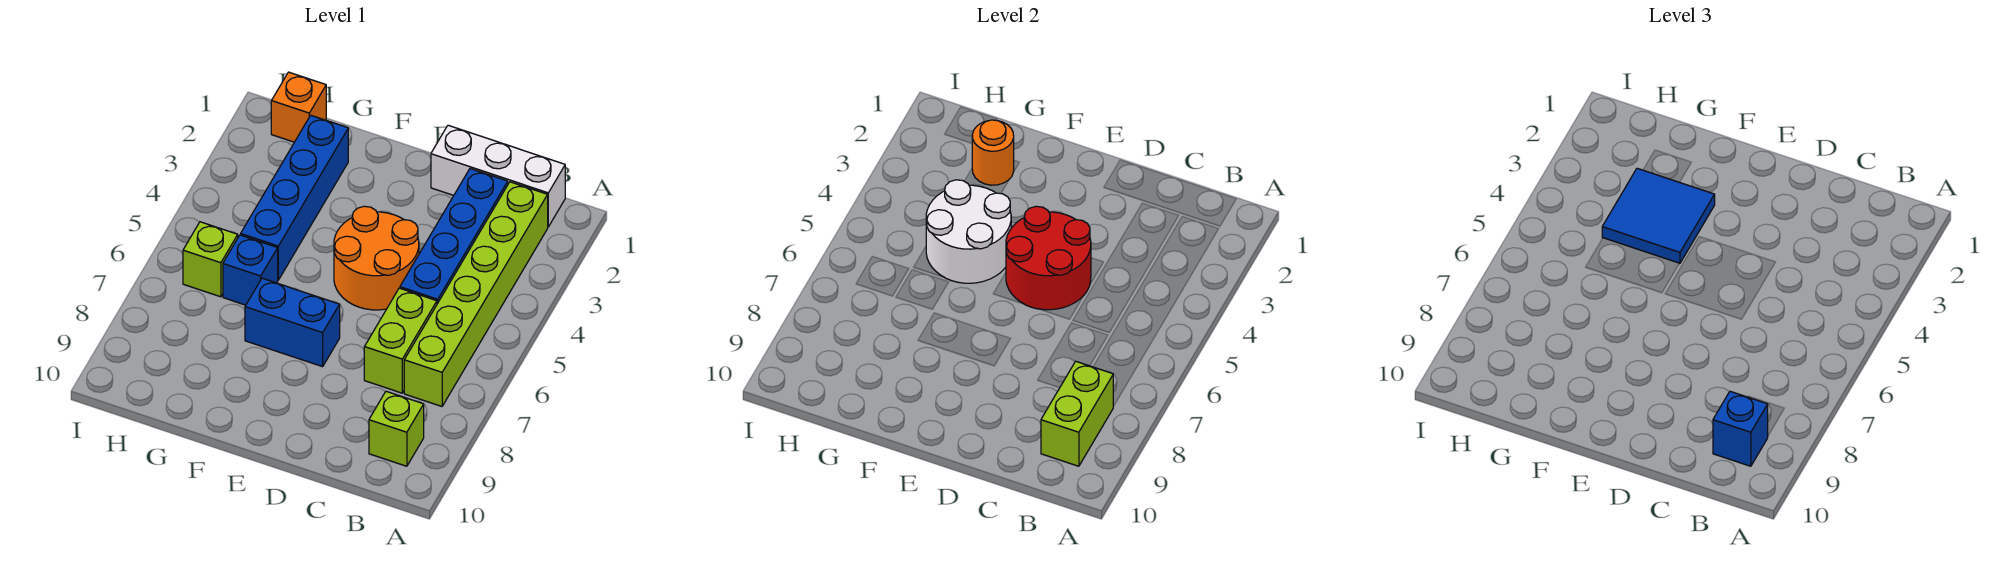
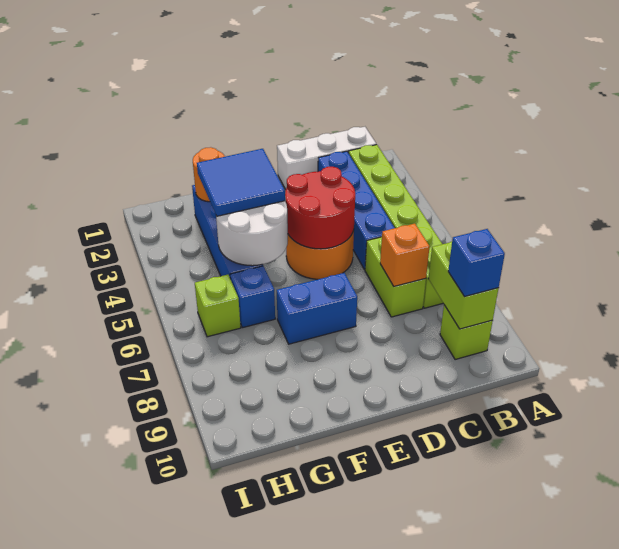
orange brick H1 level 1 -> orange brick C7 level 2

